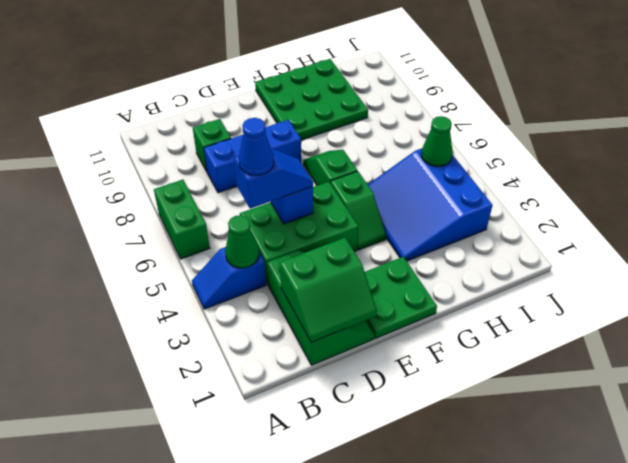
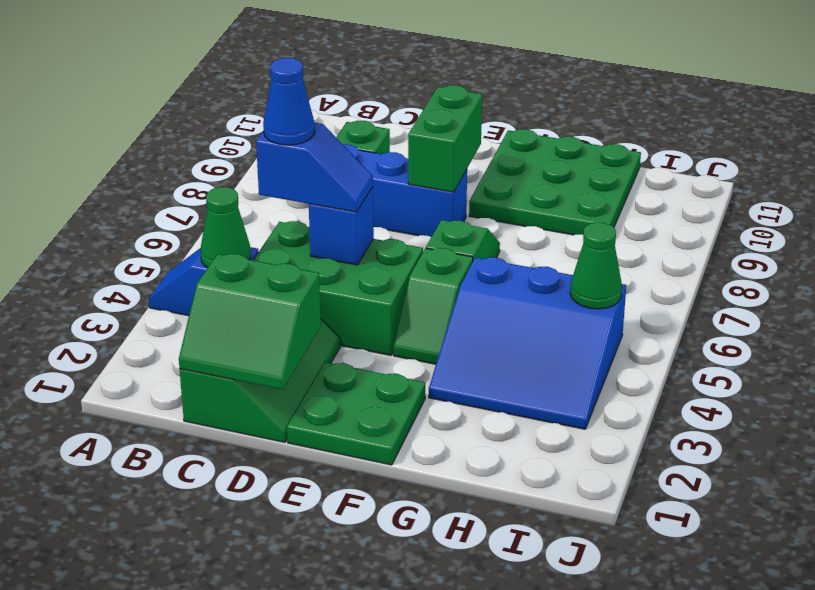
green brick A6:A7 level 1 -> green brick E8:E9 level 2
blue slope G3:I5 level 1 top I -> blue slope G3:I5 level 1 top 5

